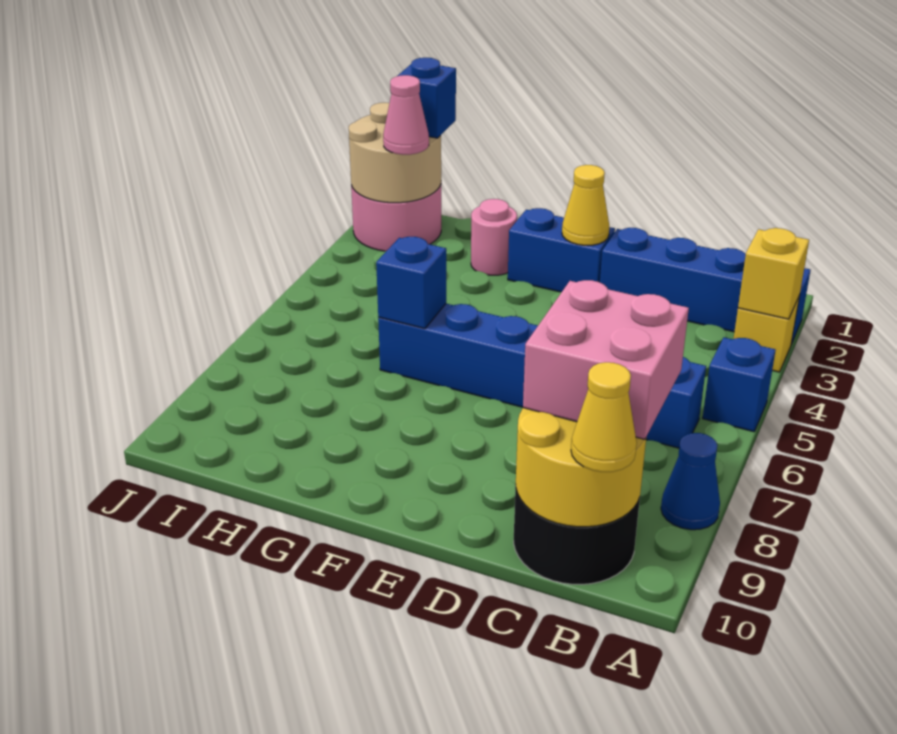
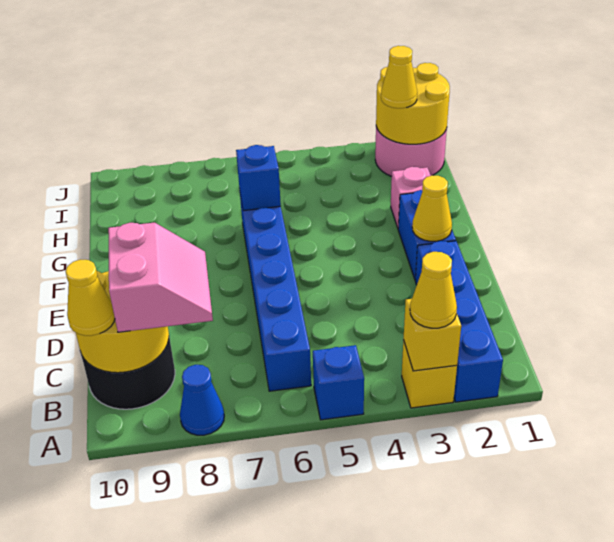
none -> yellow cone A3 level 3
pink brick B8:C9 level 3 -> pink slope B8:C9 level 3 top 9
pink round brick G2 level 1 -> pink brick G2 level 1
tan round brick I1:J2 level 2 -> yellow round brick I1:J2 level 2
blue brick I1 level 3 -> none
pink cone I2 level 3 -> yellow cone I2 level 3

